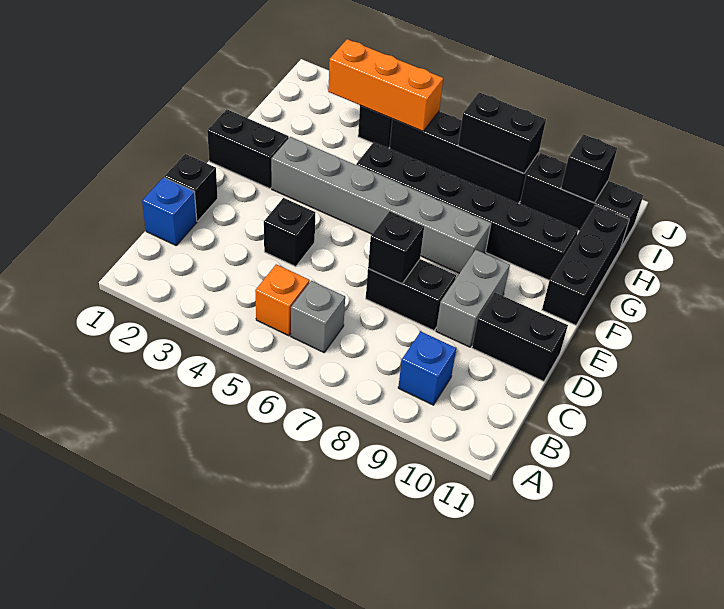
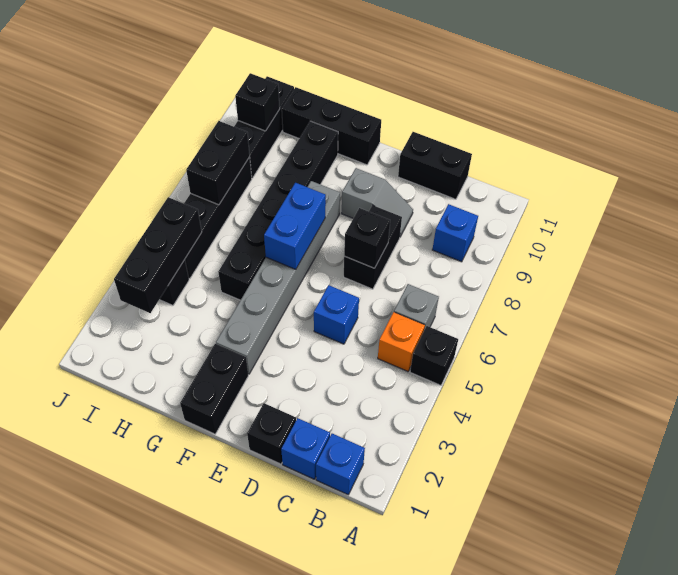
none -> blue brick B1 level 1
black brick D4 level 1 -> black brick A5 level 1
none -> blue brick D5 level 1
grey brick D9:E9 level 1 -> grey slope D9:E9 level 1 top E
black brick D10:D11 level 1 -> black brick C11:D11 level 1
none -> blue brick F6:F7 level 2
orange brick I3:I5 level 2 -> black brick I3:I5 level 2

